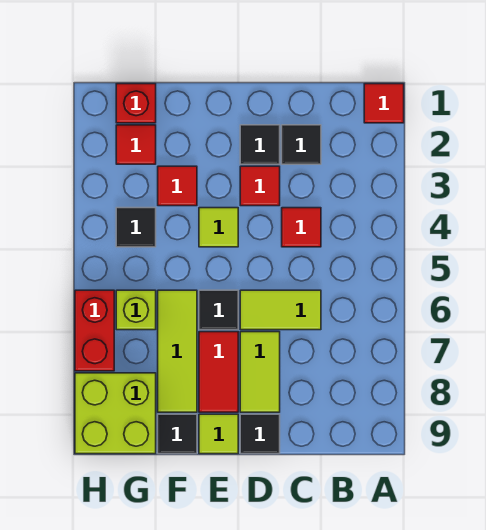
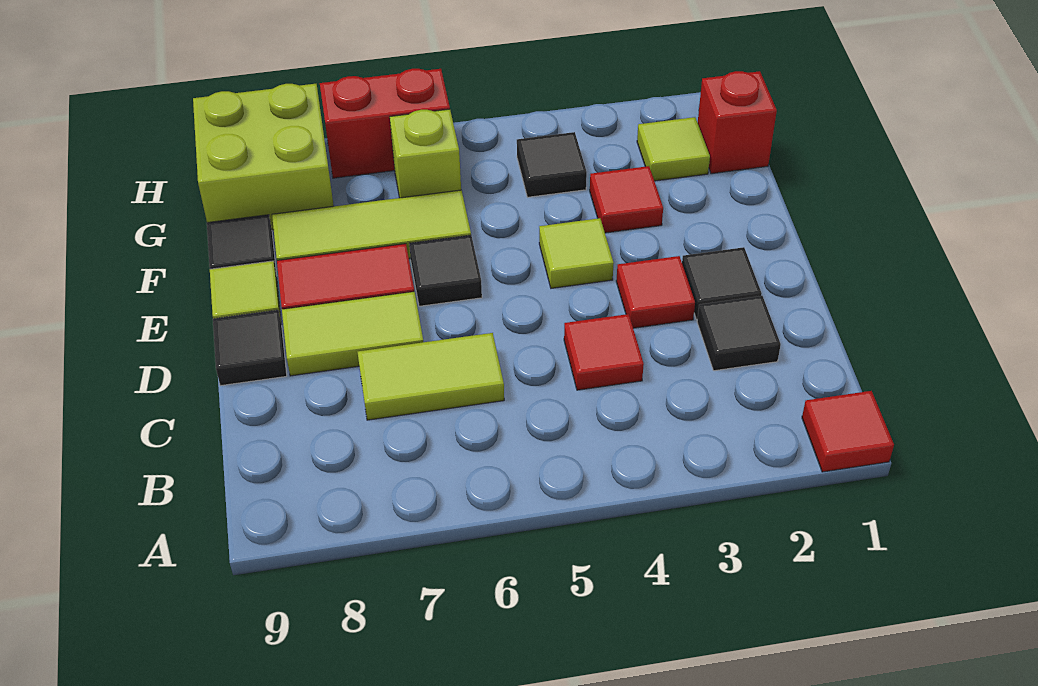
lime tile C6:D6 level 1 -> lime tile C6:C7 level 1
red tile G2 level 1 -> lime tile G2 level 1

